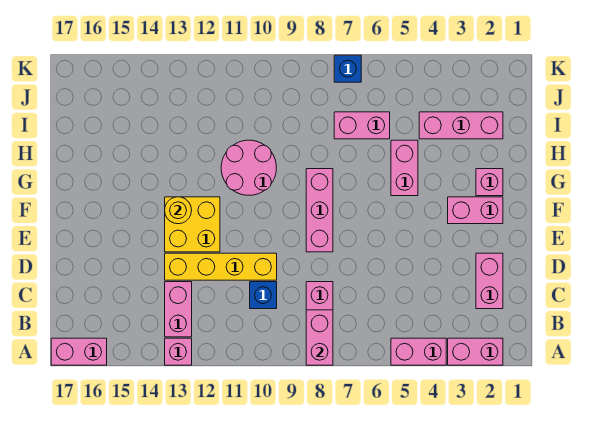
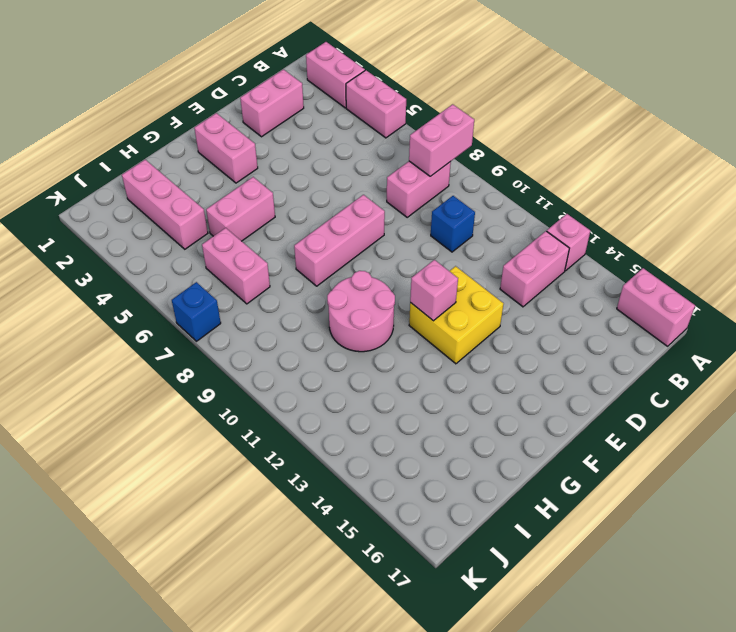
yellow brick D10:D13 level 1 -> none
yellow round brick F13 level 2 -> none
pink brick G2 level 1 -> pink brick F12 level 2

